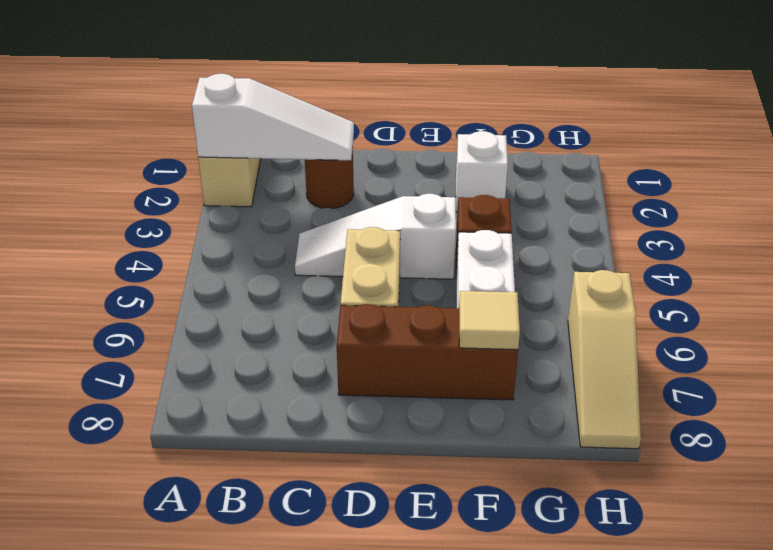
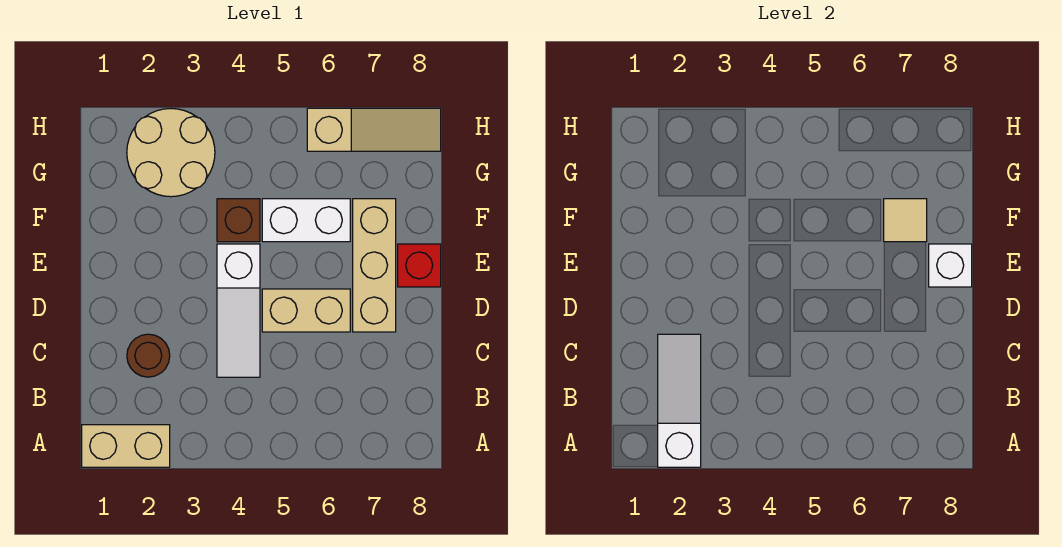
brown brick D7:F7 level 1 -> tan brick D7:F7 level 1
none -> red brick E8 level 1
white brick F2 level 1 -> white brick E8 level 2
none -> tan round brick G2:H3 level 1

